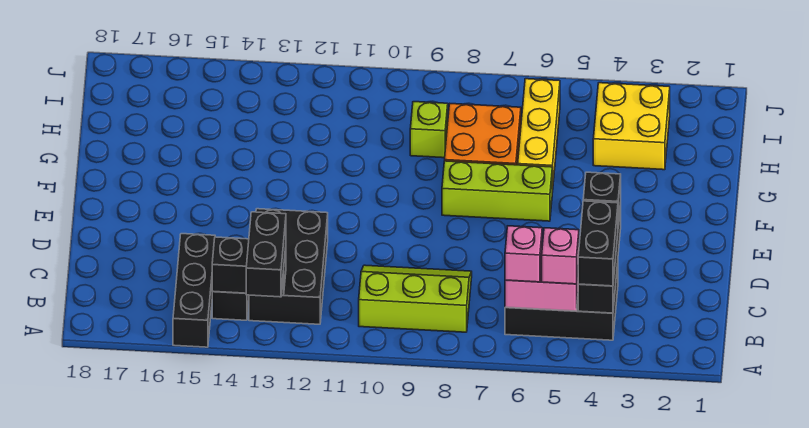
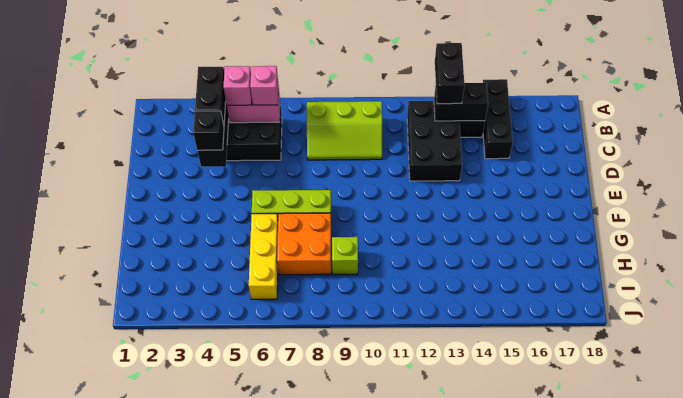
yellow brick H3:I4 level 1 -> none

